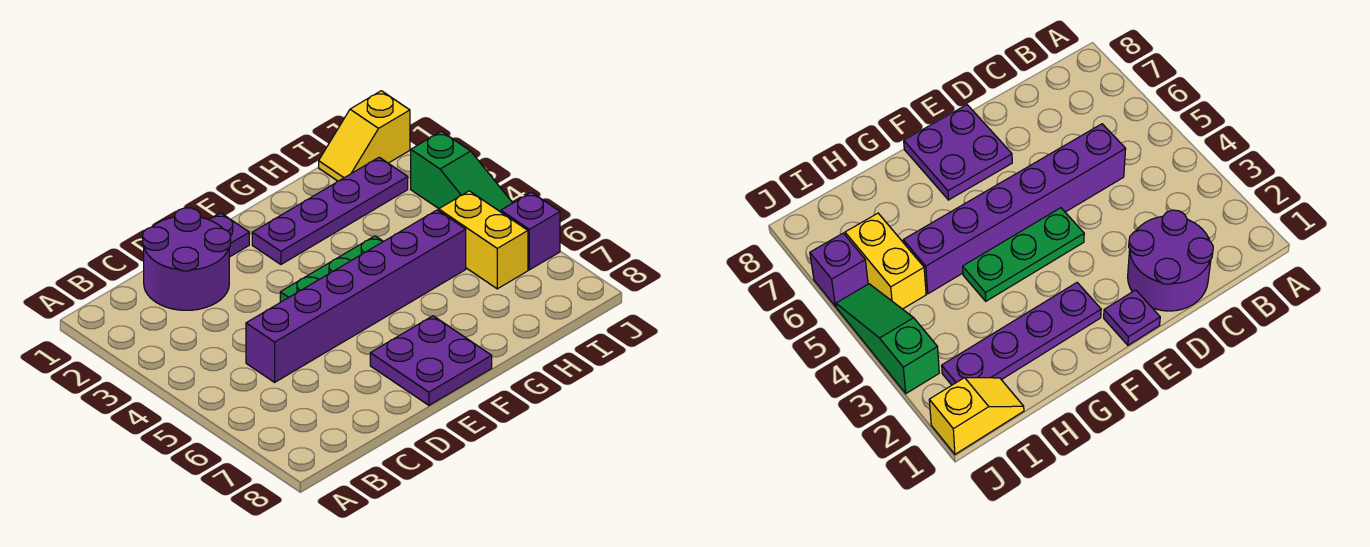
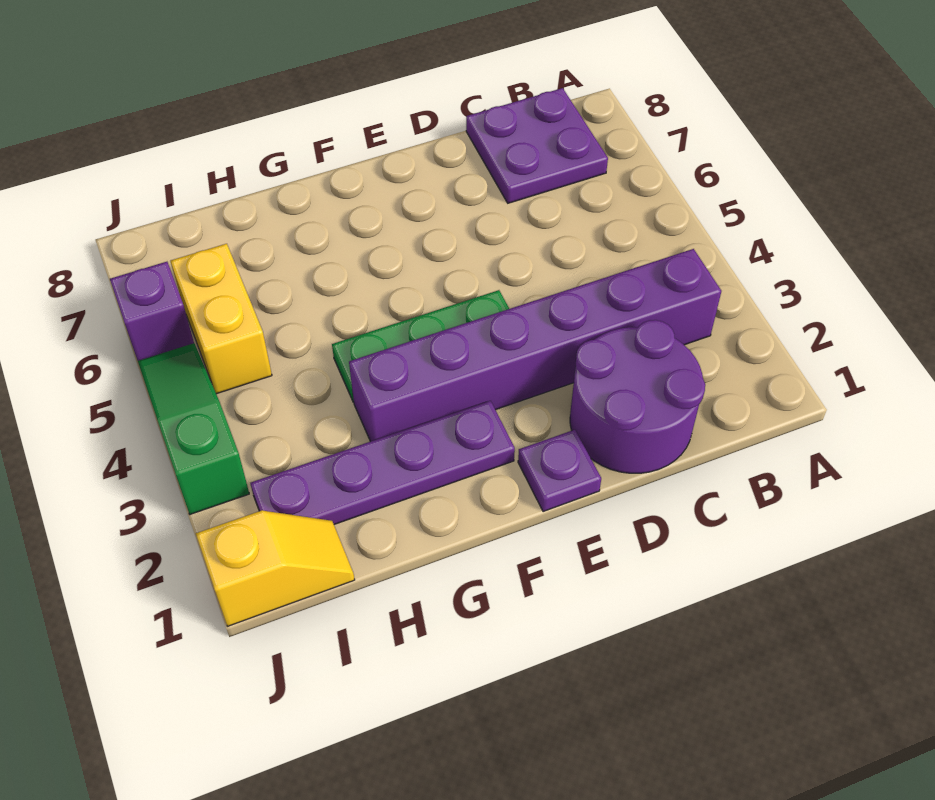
purple brick C5:H5 level 1 -> purple brick B3:G3 level 1
purple plate E7:F8 level 1 -> purple plate B7:C8 level 1

